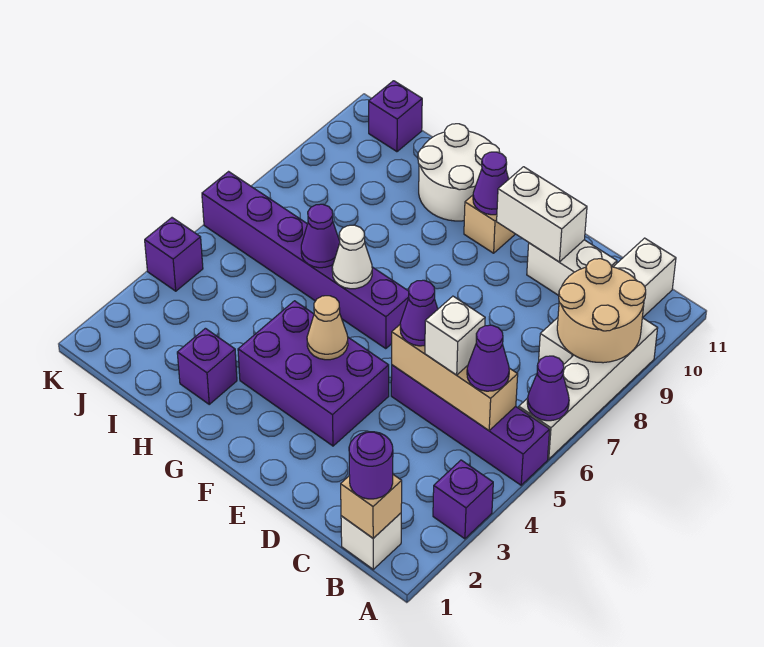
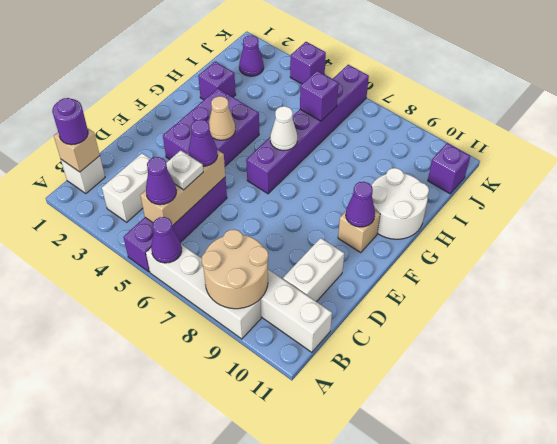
purple brick A3 level 1 -> purple brick I6 level 2
white brick C5 level 3 -> white plate C5 level 3
white brick D10:E10 level 2 -> white brick B3:C3 level 1
purple cone H6 level 2 -> purple cone J2 level 1

